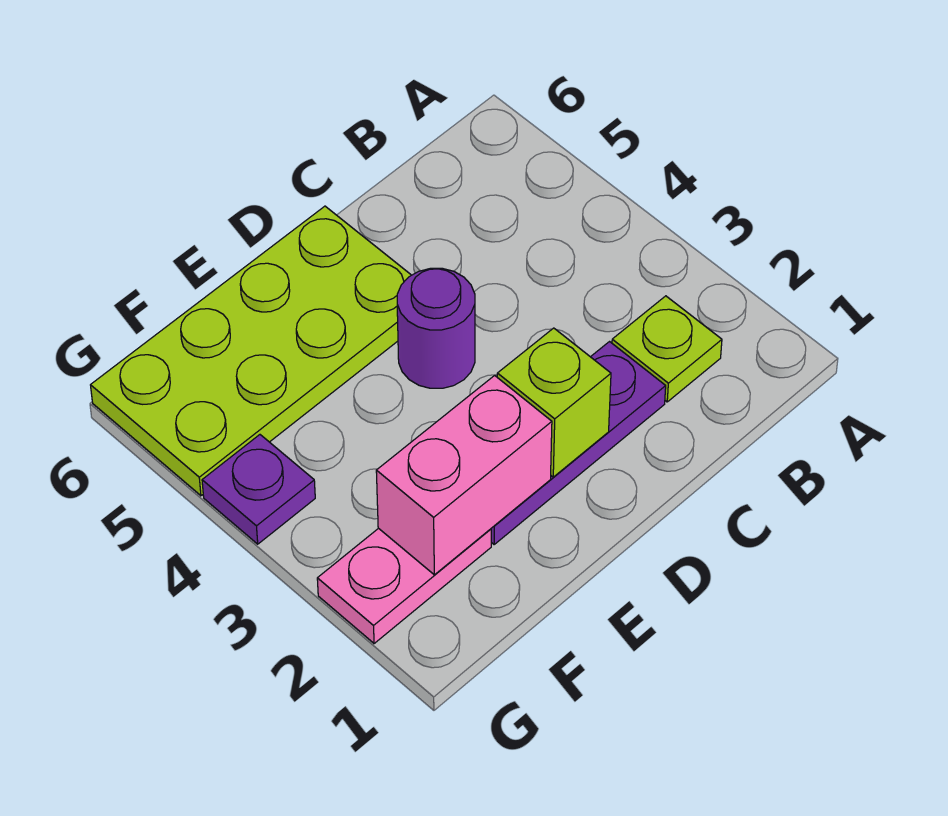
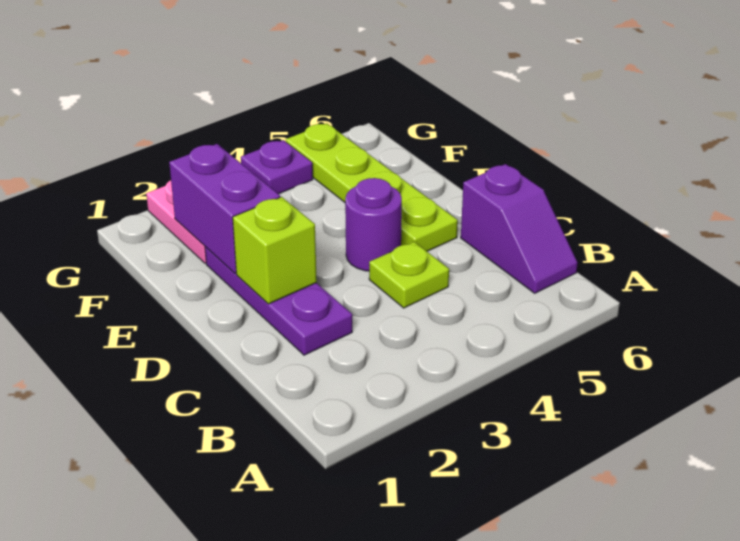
lime plate B2 level 1 -> lime plate C4 level 1
none -> purple slope B6:C6 level 1 top C
lime plate D5:G6 level 1 -> lime plate D5:G5 level 1
pink brick E2:F2 level 2 -> purple brick E2:F2 level 2

